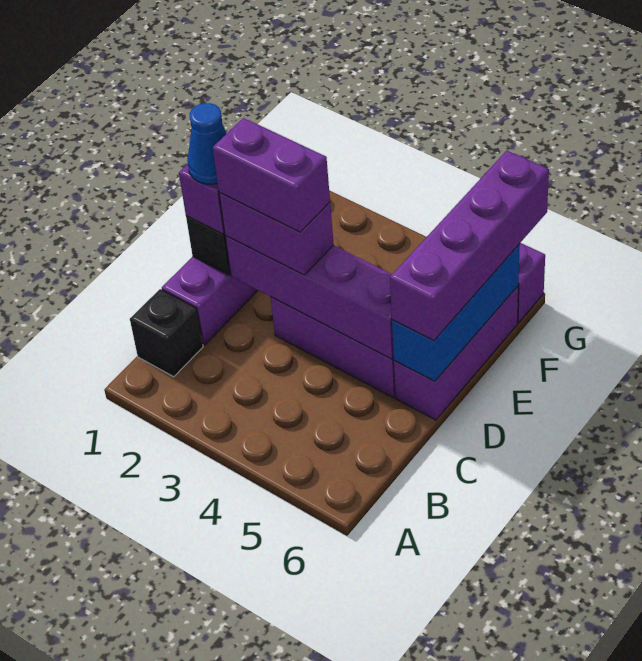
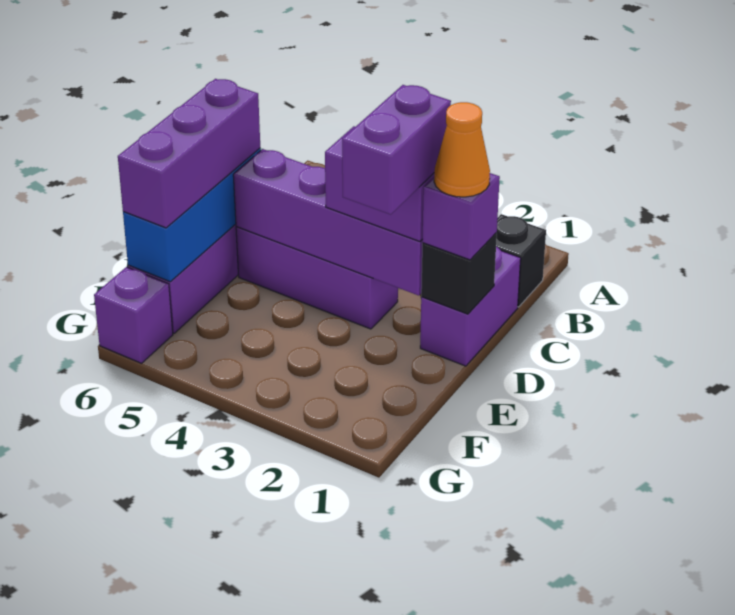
blue cone D1 level 4 -> orange cone D1 level 4
purple brick D2:D3 level 4 -> purple brick D2:E2 level 4
purple brick D6:G6 level 3 -> purple brick D6:F6 level 3

